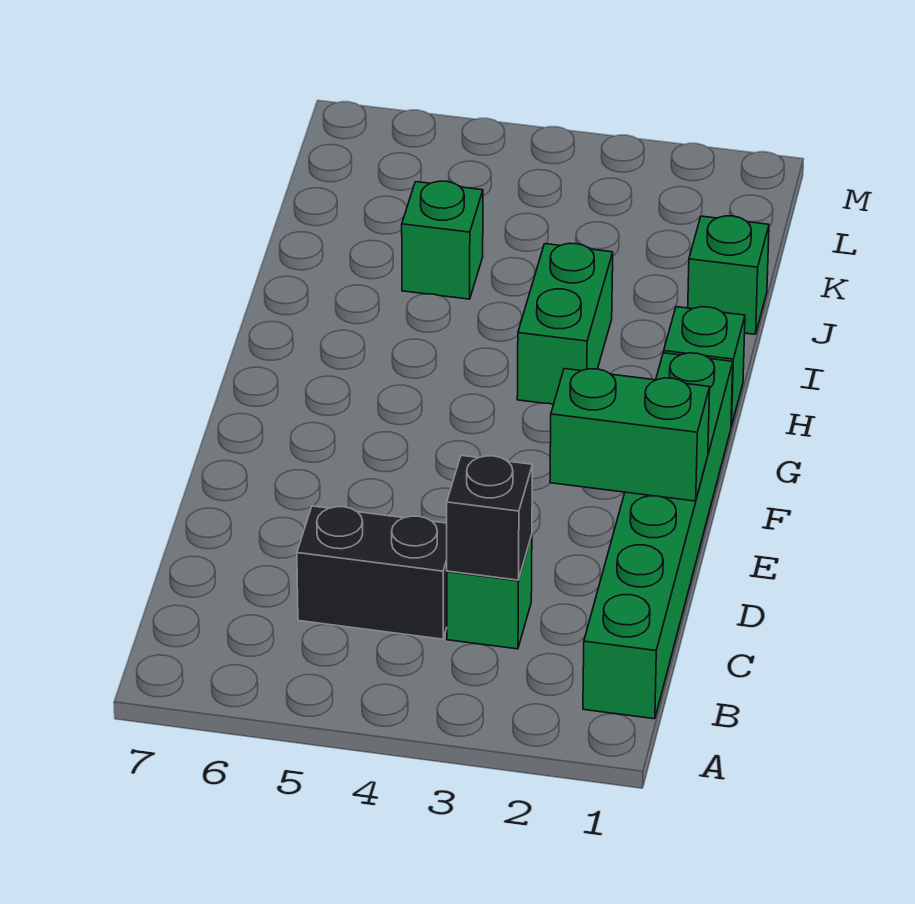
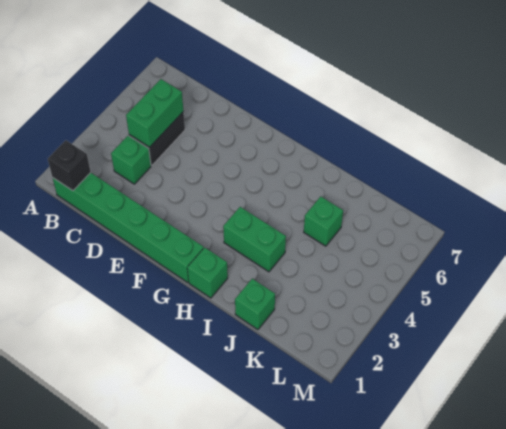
black brick C3 level 2 -> black brick B1 level 2
green brick E1:E2 level 2 -> green brick C4:C5 level 2

